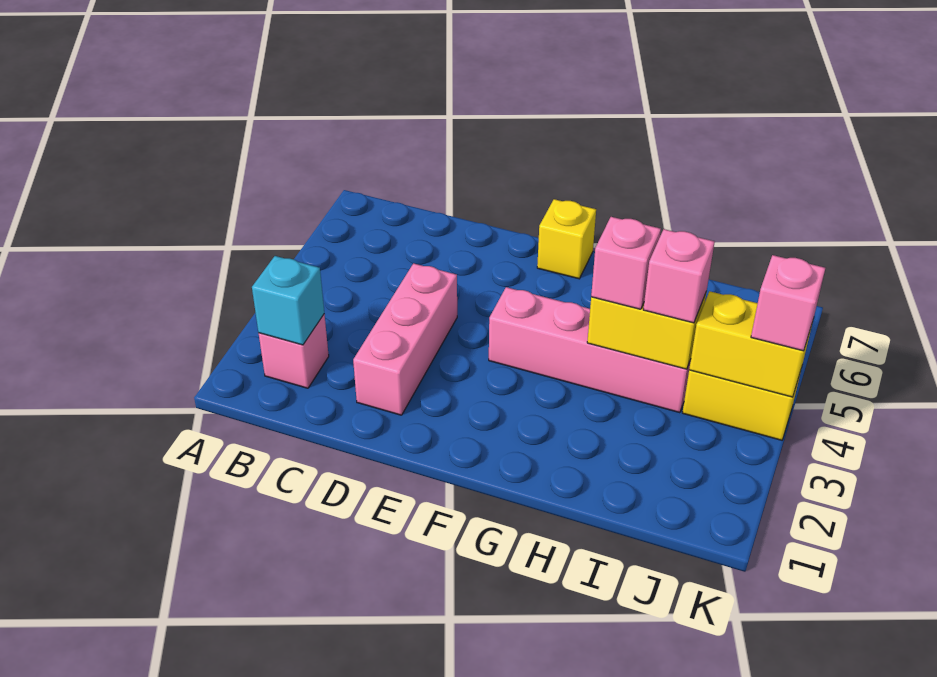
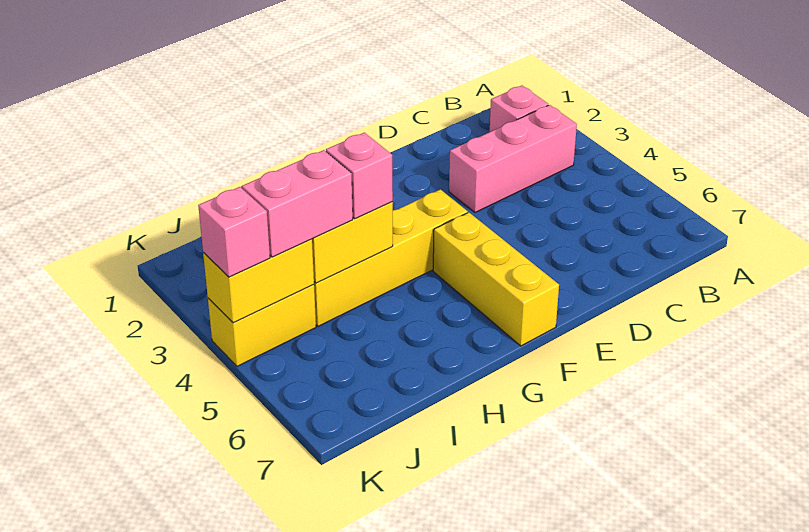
cyan brick B2 level 2 -> none
pink brick D2:D4 level 1 -> pink brick B3:D3 level 1
pink brick F4:I4 level 1 -> yellow brick F4:I4 level 1
yellow brick F7 level 1 -> yellow brick F5:F7 level 1
pink brick I4 level 3 -> pink brick I4:J4 level 3

